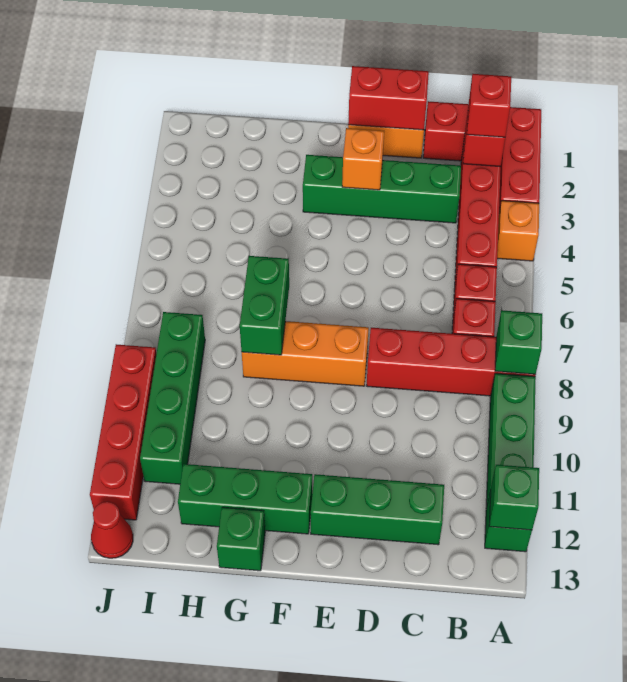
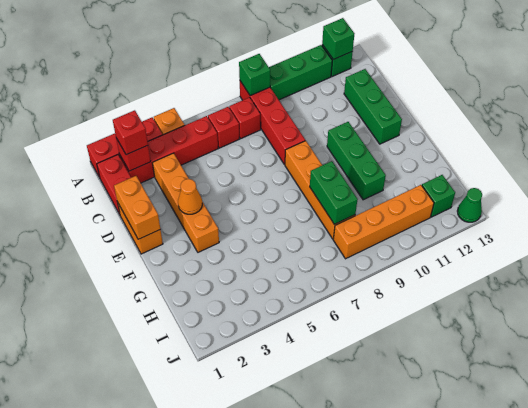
green brick C3:F3 level 1 -> orange brick C3:F3 level 1
red brick D1:E1 level 2 -> orange brick D1:E1 level 2
orange brick E3 level 2 -> orange cone E3 level 2
orange brick E8:G8 level 1 -> orange brick E8:H8 level 1
green brick F12:H12 level 1 -> green brick E10:G10 level 1
green brick G7:G8 level 2 -> green brick G8:H8 level 2
green brick G13 level 1 -> green brick I12 level 1
green brick I8:I11 level 1 -> orange brick I8:I11 level 1
red brick J9:J12 level 1 -> none
red cone J13 level 1 -> green cone J13 level 1

